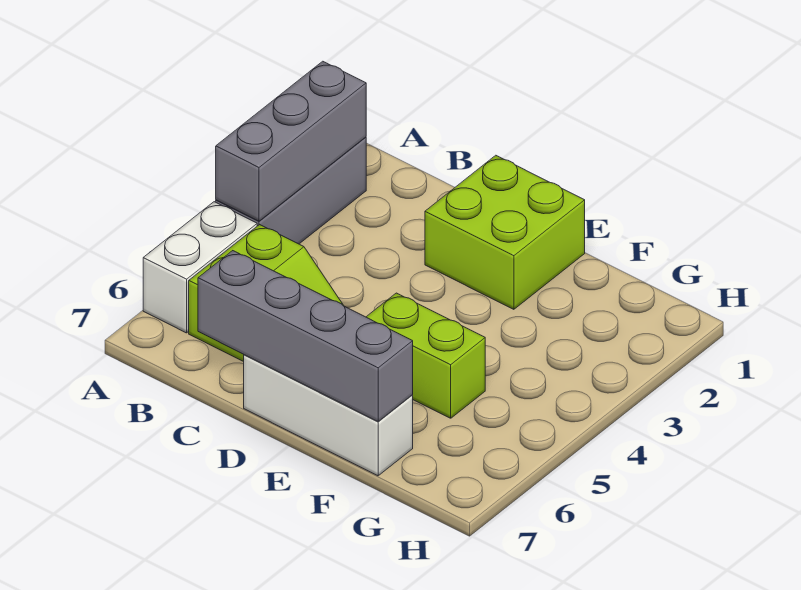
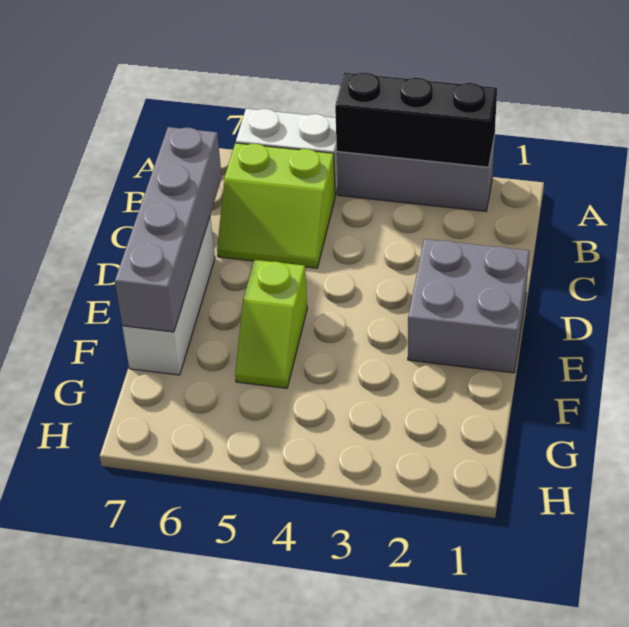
grey brick A2:A4 level 2 -> black brick A2:A4 level 2
lime brick D1:E2 level 1 -> grey brick D1:E2 level 1
lime brick E5:F5 level 1 -> lime slope E5:F5 level 1 top E

